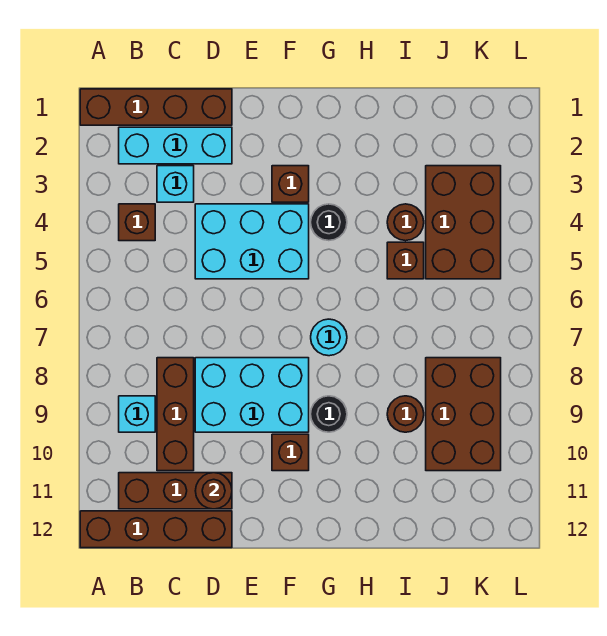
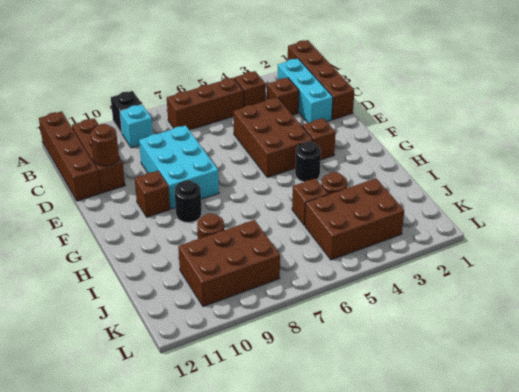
none -> black brick A9 level 1
cyan brick C3 level 1 -> brown brick C3 level 1
brown brick C8:C10 level 1 -> brown brick B5:B7 level 1
cyan brick D4:F5 level 1 -> brown brick D4:F5 level 1
cyan round brick G7 level 1 -> none

